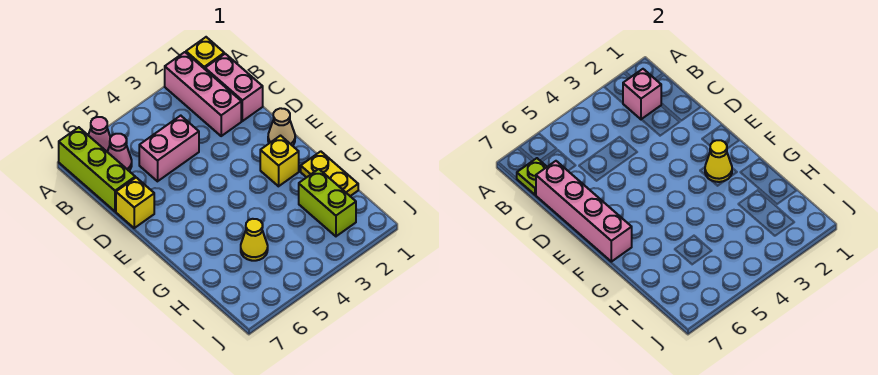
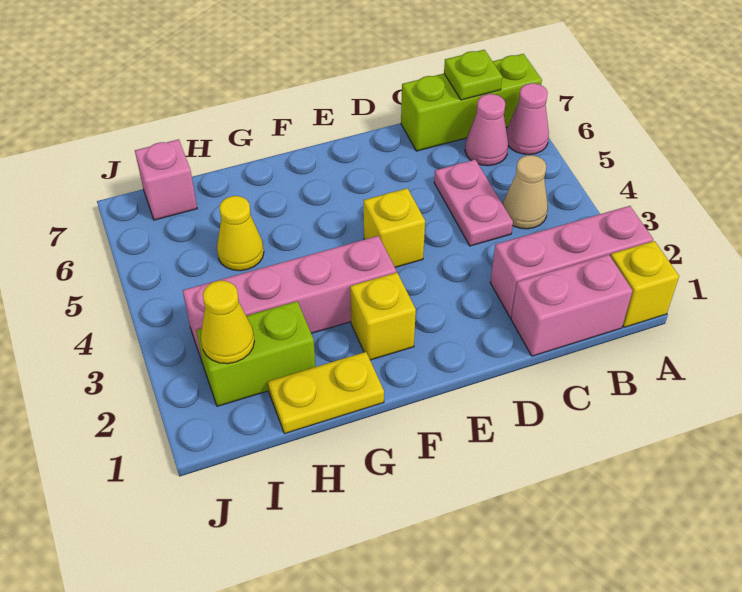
pink brick B2 level 2 -> pink brick I7 level 1
pink brick C4:C5 level 1 -> pink plate C4:C5 level 1
pink brick C7:F7 level 2 -> pink brick F3:I3 level 1
yellow brick D7 level 1 -> yellow brick E4 level 1
tan cone E1 level 1 -> tan cone B4 level 1
yellow cone F2 level 2 -> yellow cone I2 level 2

